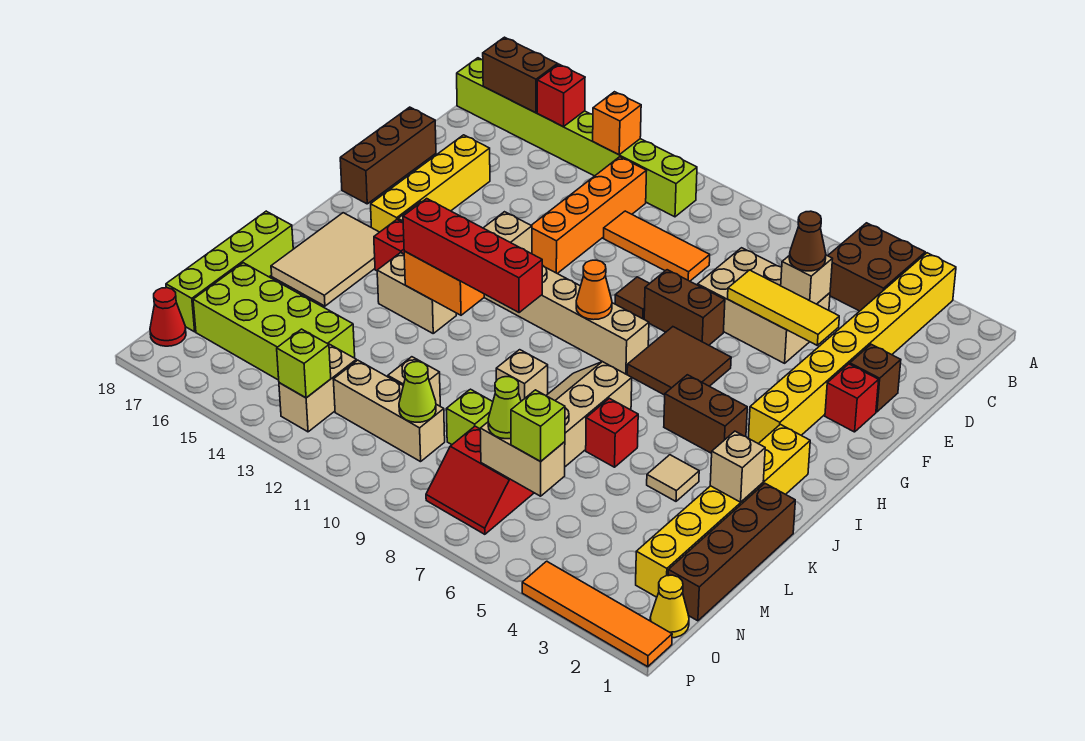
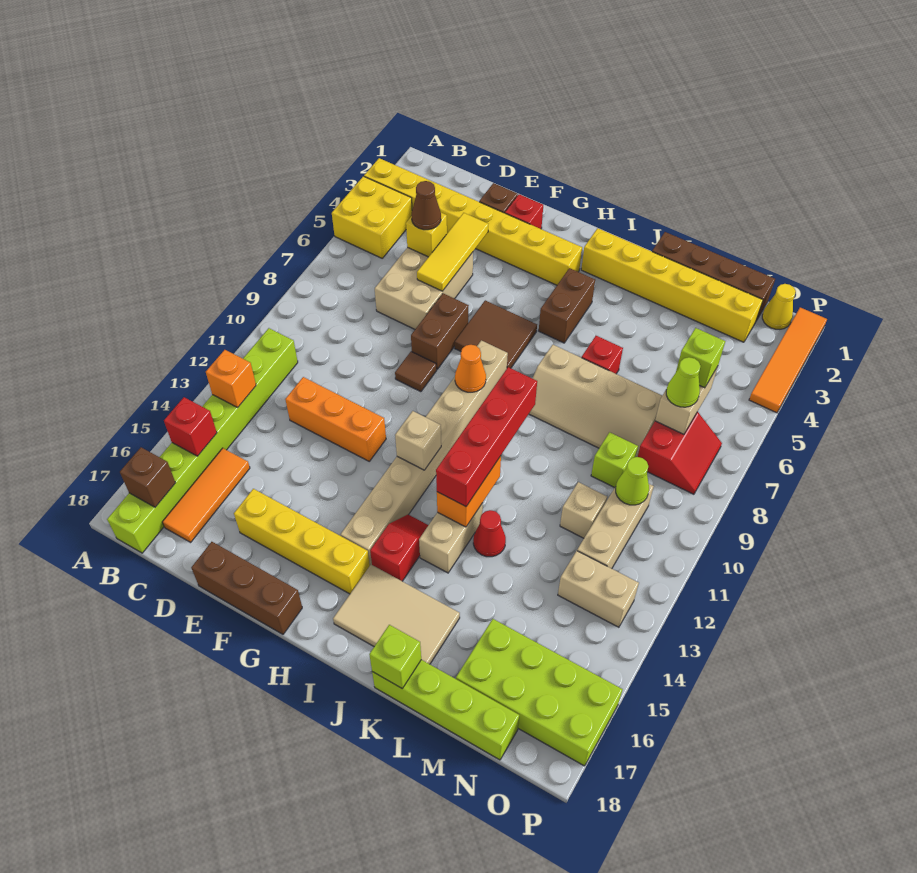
brown brick A4:B5 level 1 -> yellow brick A4:B5 level 1
brown brick B16:B17 level 2 -> brown brick B17 level 2
orange brick C12:F12 level 1 -> orange brick D12:F12 level 1
tan brick D5 level 2 -> yellow brick D5 level 2
orange tile D9:D11 level 1 -> orange tile C15:C17 level 1
tan brick K2 level 2 -> none
tan tile K4 level 1 -> none
tan brick K9 level 1 -> none
lime brick M14:N17 level 1 -> lime brick M16:P17 level 1
lime brick O13 level 2 -> lime brick K18 level 2
red cone O18 level 1 -> red cone K13 level 1

